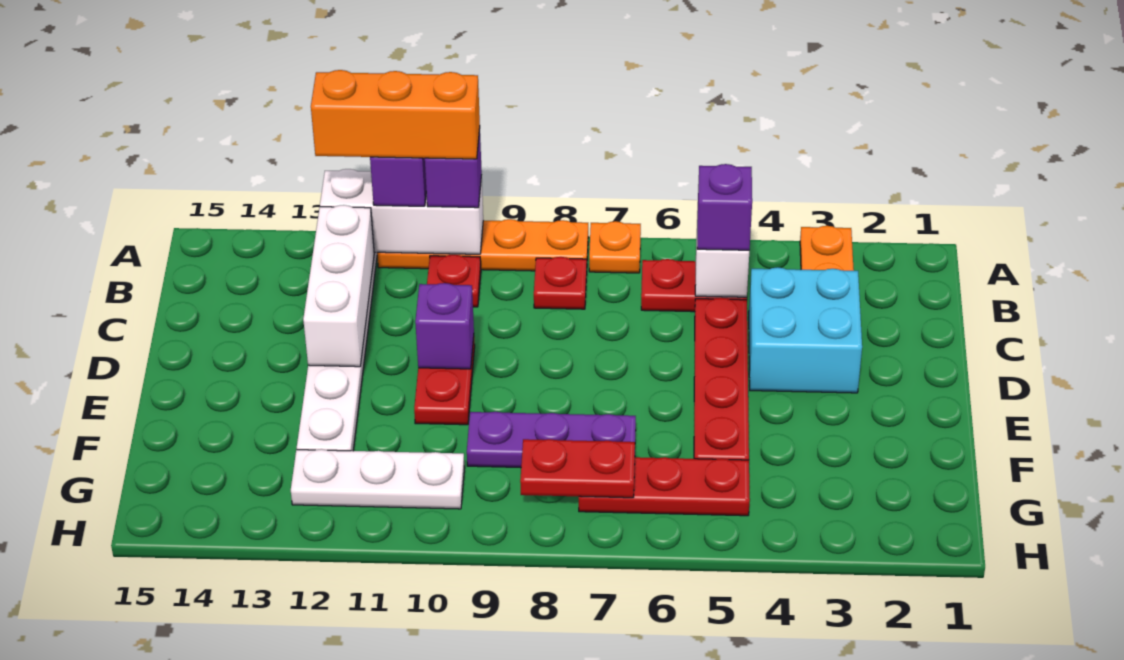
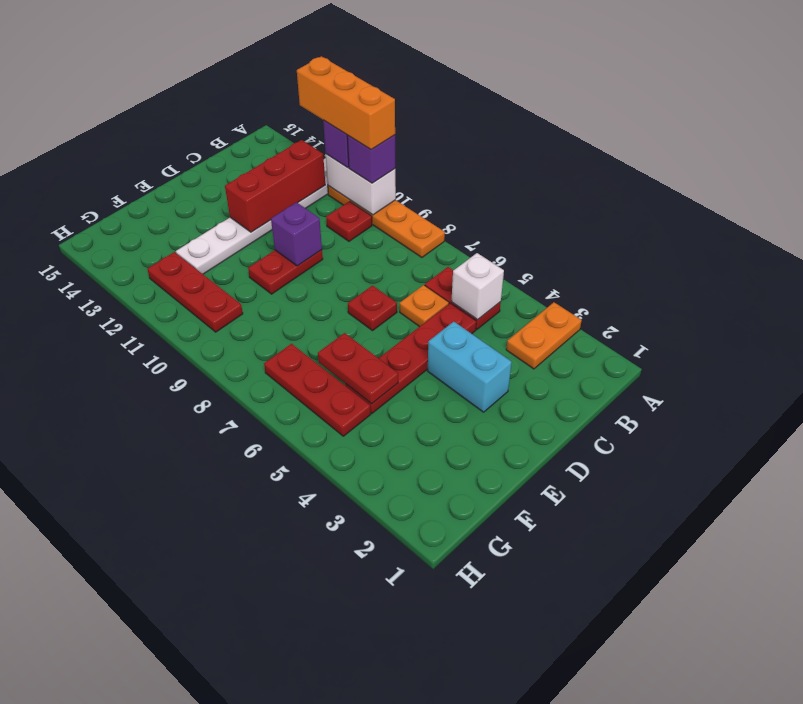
orange plate A7 level 1 -> orange plate C6 level 1
white brick A10:A12 level 2 -> white brick A10:A11 level 2
purple brick B5 level 3 -> none
red plate B8 level 1 -> red plate D7 level 1
white brick B12:D12 level 2 -> red brick B12:D12 level 2
cyan brick C3:D4 level 1 -> cyan brick D3:D4 level 1
purple plate F7:F9 level 1 -> none
red plate G7:G8 level 2 -> red plate F5:F6 level 2
white plate G10:G12 level 1 -> red plate G10:G12 level 1

